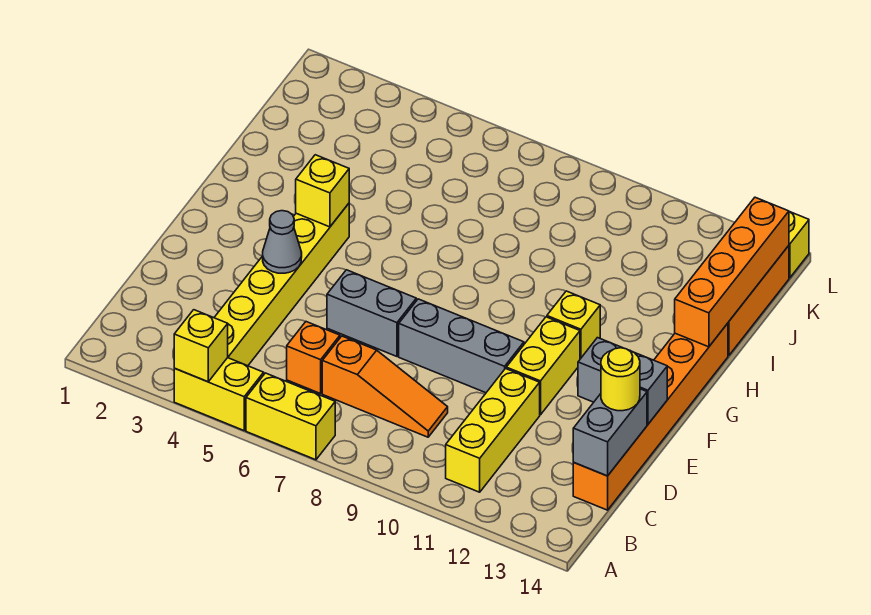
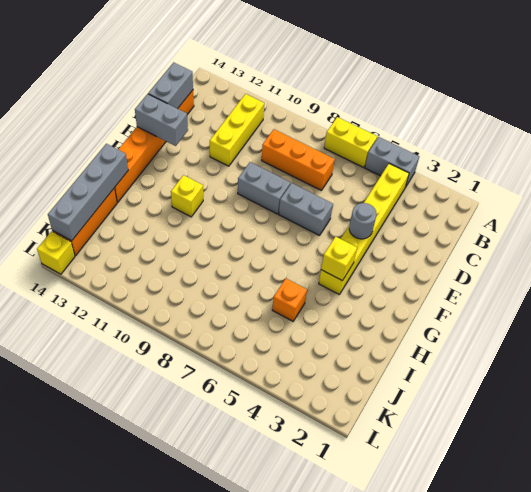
yellow brick A4:A5 level 1 -> grey brick A4:A5 level 1
yellow brick A4 level 2 -> none
orange brick C6 level 1 -> orange brick I5 level 1
orange slope C7:C9 level 1 top 7 -> orange brick C7:C9 level 1
yellow round brick D14 level 3 -> none
grey cone E4 level 2 -> grey round brick E4 level 2
grey brick E8:E10 level 1 -> grey brick E8:E9 level 1
yellow brick E11:F11 level 1 -> none
orange brick H14:K14 level 2 -> grey brick H14:K14 level 2

